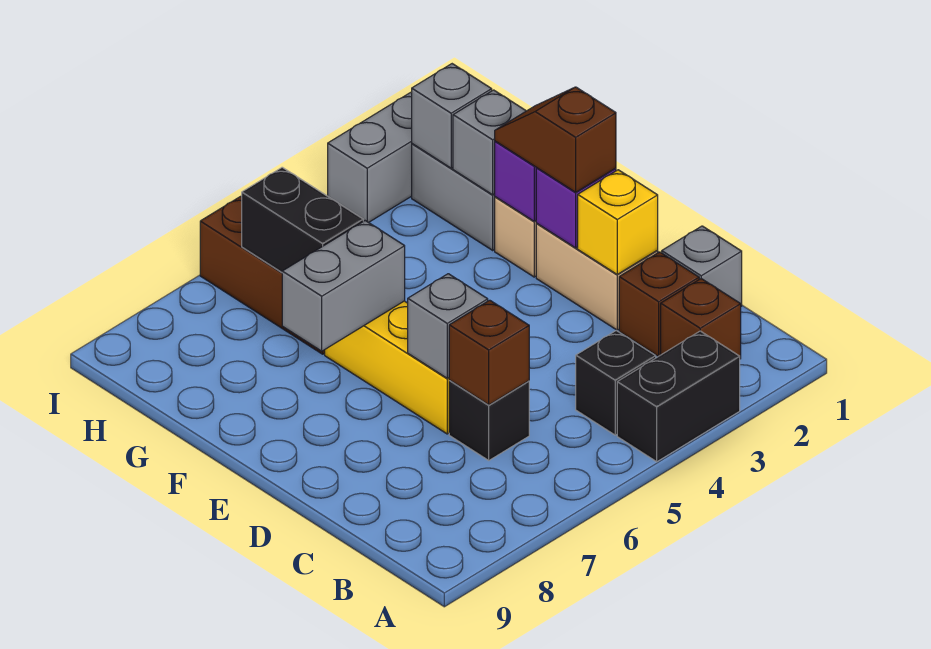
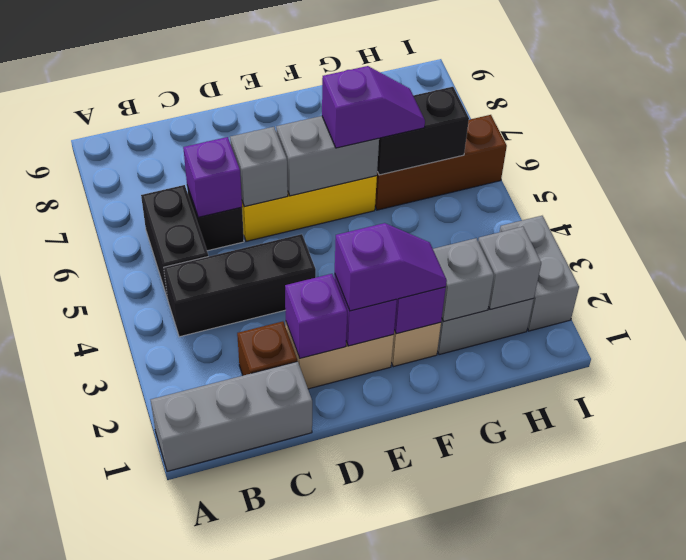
black brick A3:A4 level 1 -> black brick B5:B6 level 1
brown brick B2 level 1 -> none
black brick B4 level 1 -> black brick B4:D4 level 1
grey brick C1 level 1 -> grey brick A1:C1 level 1
brown brick C6 level 2 -> purple brick C6 level 2
yellow brick D2 level 2 -> purple brick D2 level 2
brown slope E2:F2 level 3 top E -> purple slope E2:F2 level 3 top E
grey brick F6:F7 level 2 -> grey brick E6:F6 level 2
none -> purple slope F6:G6 level 3 top F

